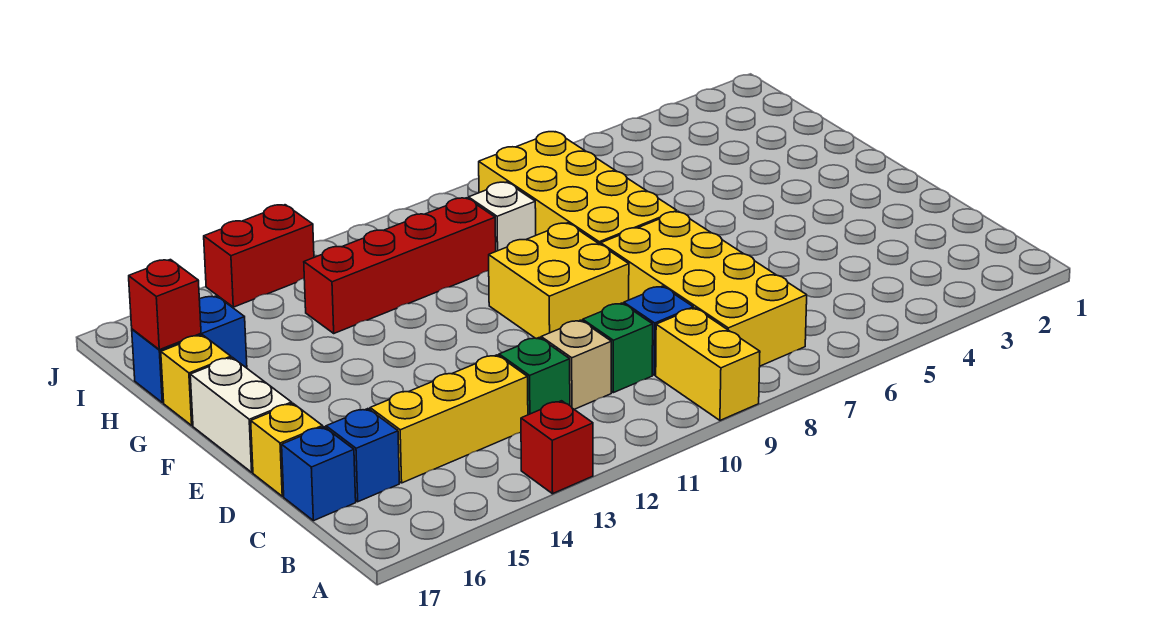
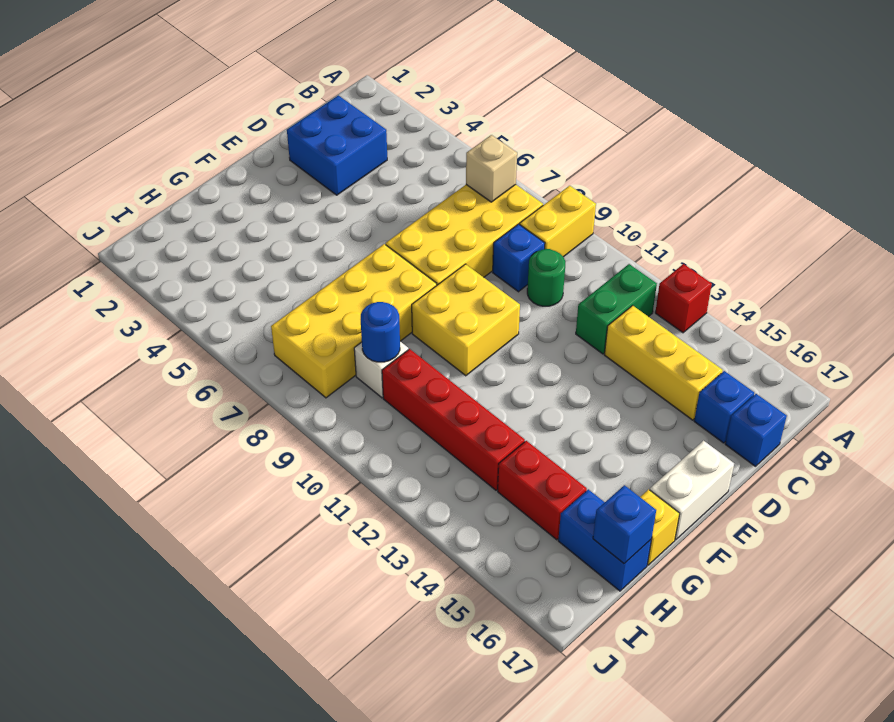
none -> blue brick C2:D3 level 1
green brick C10 level 1 -> green round brick C10 level 1
tan brick C11 level 1 -> tan brick B7 level 2
green brick C12 level 1 -> green brick B12:C12 level 1
yellow brick D17 level 1 -> none
none -> blue round brick H9 level 2
red brick H17 level 2 -> blue brick H17 level 2
red brick J13:J14 level 1 -> red brick H14:H15 level 1

